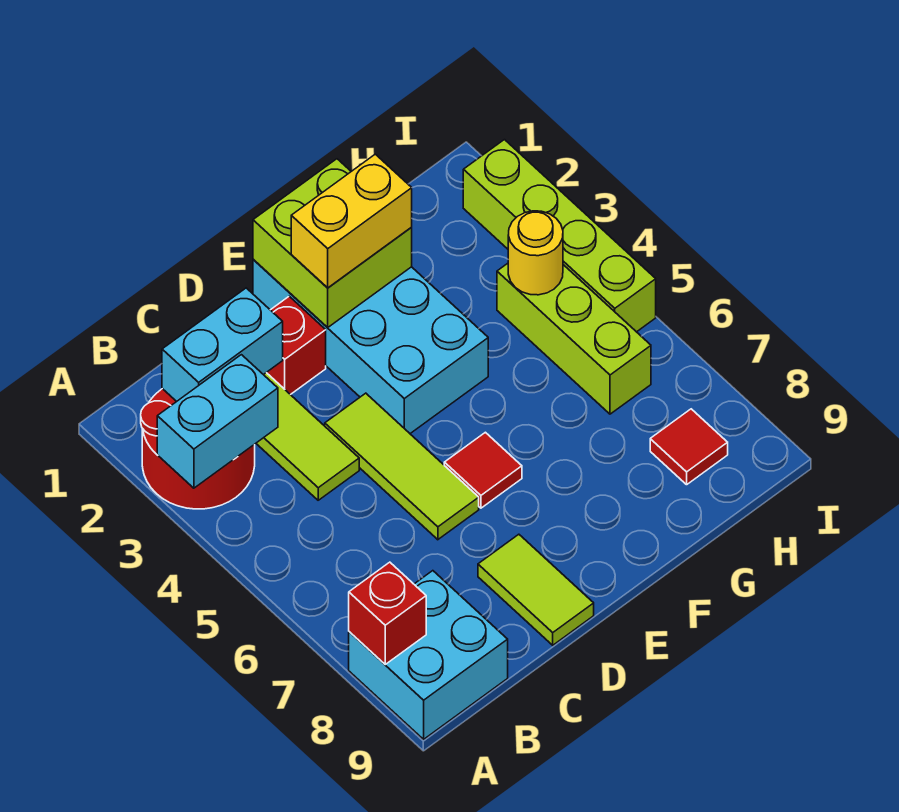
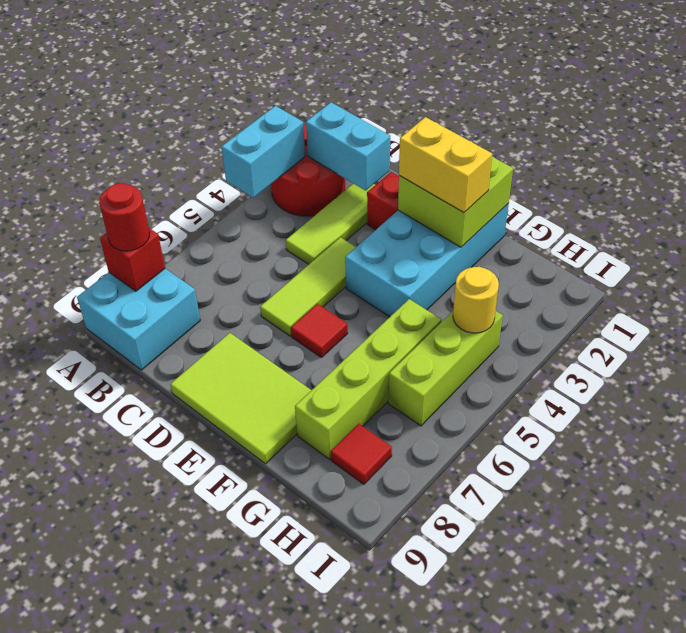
cyan brick A3:B3 level 2 -> cyan brick A3:A4 level 2
none -> red round brick A8 level 3
lime tile D8:D9 level 1 -> lime tile D8:F9 level 1
lime brick I2:I5 level 1 -> lime brick G5:G8 level 1

